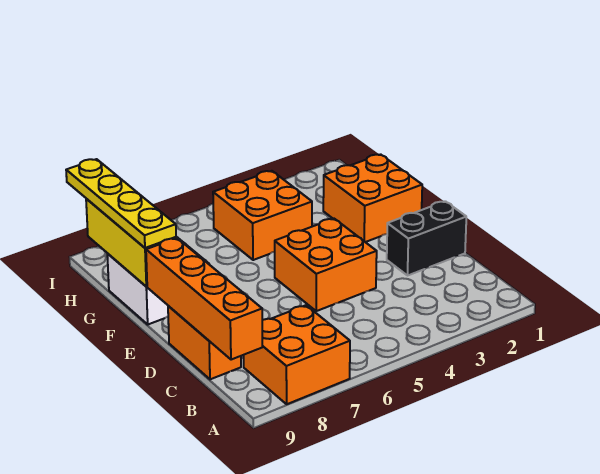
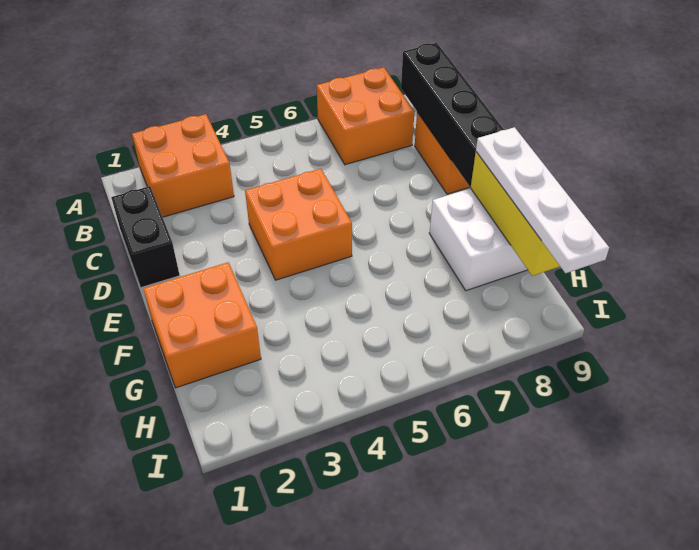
orange brick B9:E9 level 2 -> black brick B9:E9 level 2
black brick D1:D2 level 1 -> black brick C1:D1 level 1
yellow plate F9:I9 level 3 -> white plate F9:I9 level 3
orange brick G4:H5 level 1 -> orange brick A2:B3 level 1

